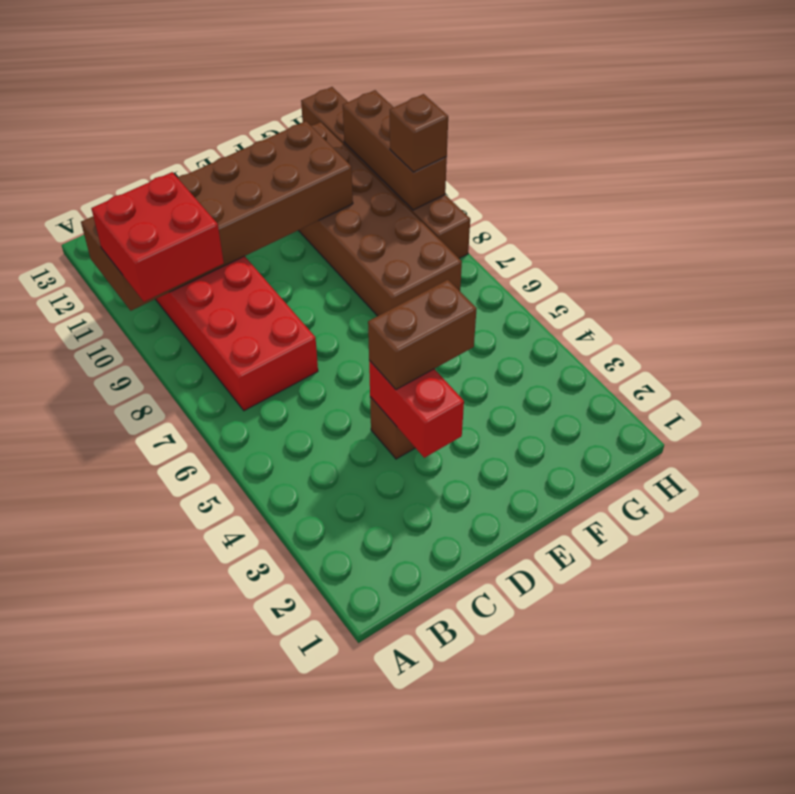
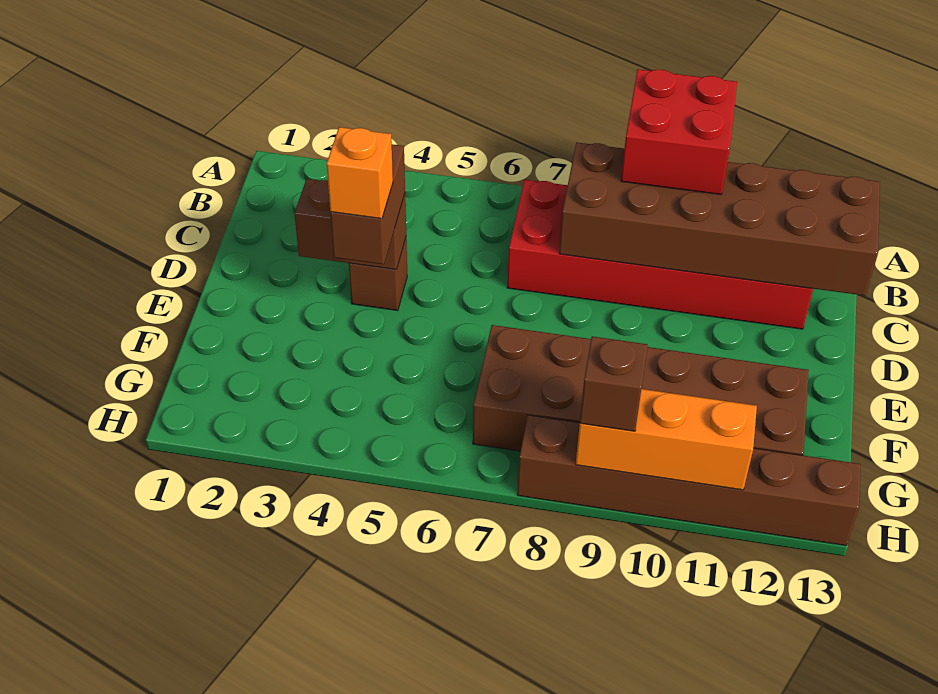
brown brick A10:F11 level 2 -> brown brick B8:C13 level 2
red brick D3:D4 level 2 -> brown brick D3:D4 level 2
none -> orange brick E4 level 4
brown brick H9:H11 level 2 -> orange brick H9:H11 level 2

